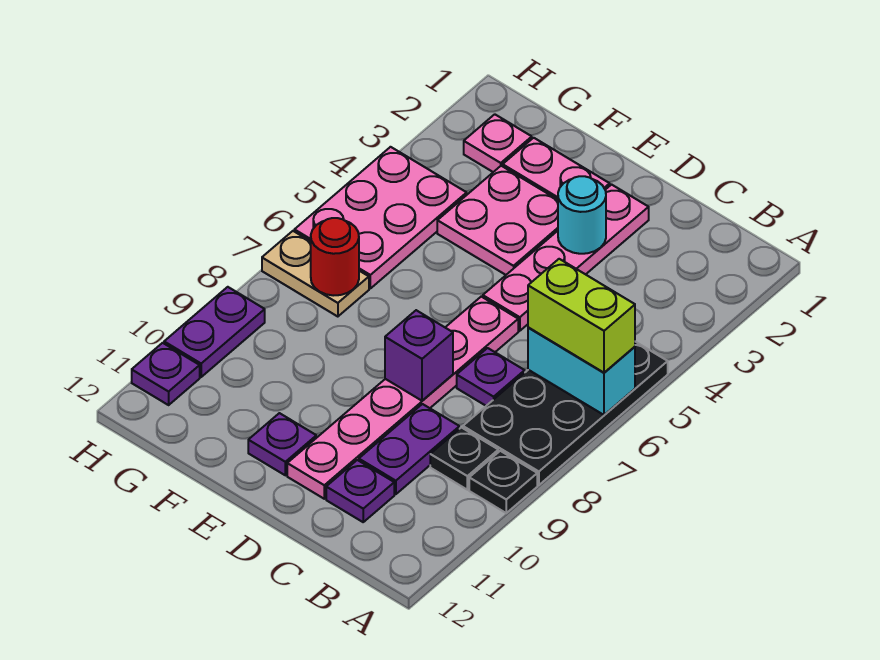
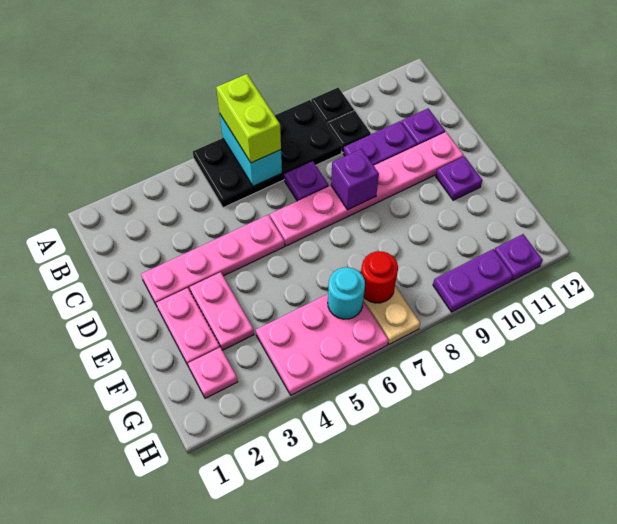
cyan round brick D3 level 2 -> cyan round brick G6 level 2
pink plate E3:F4 level 1 -> pink plate E3:F3 level 1

